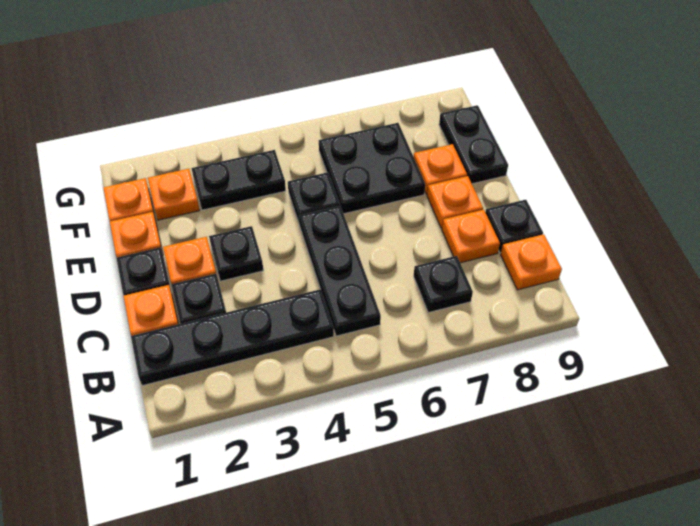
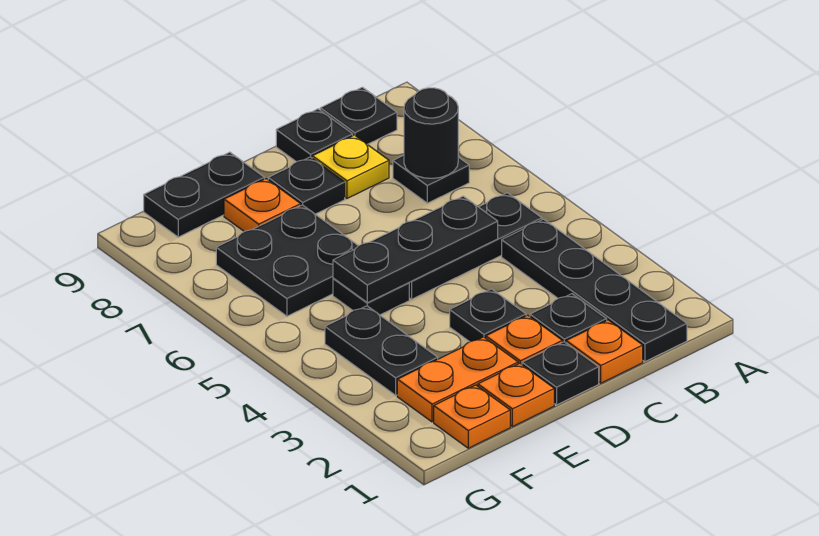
none -> black round brick B7 level 2
orange plate B9 level 1 -> black plate B9 level 1
none -> black plate C5:E5 level 2
orange plate C8 level 1 -> yellow plate C8 level 1
orange plate D8 level 1 -> black plate D8 level 1
orange plate F2 level 1 -> orange plate E2:F2 level 1

